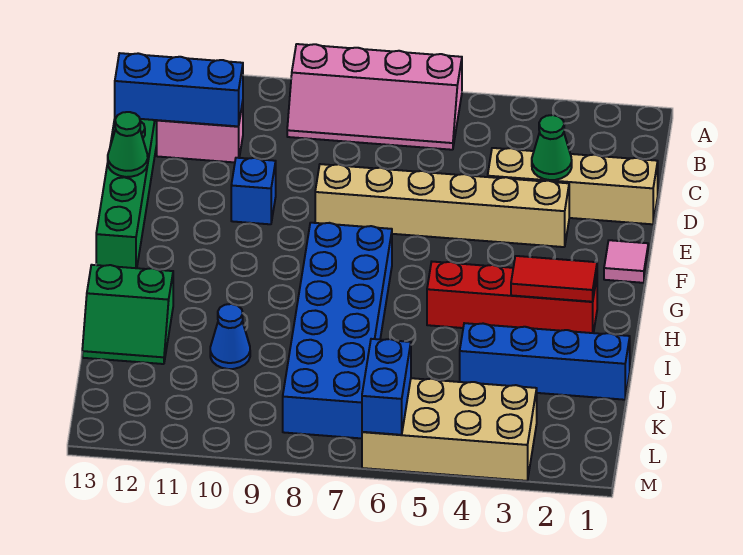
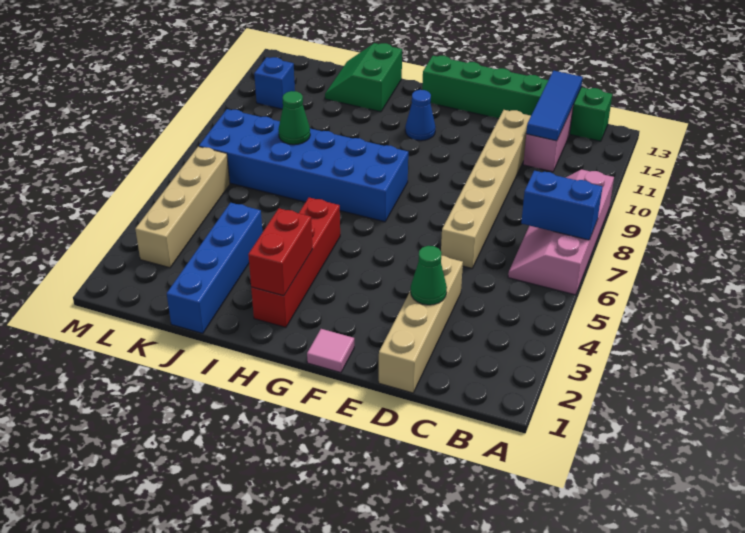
blue brick C11:C13 level 2 -> blue tile C11:C13 level 2
tan brick E3:E8 level 1 -> tan brick D6:D11 level 1
blue brick E10 level 1 -> blue brick L11 level 1
green cone E13 level 2 -> green cone J8 level 2
red tile H2:H3 level 2 -> red brick H2:H3 level 2
blue cone J10 level 1 -> blue cone G11 level 1
tan brick L3:M6 level 1 -> tan brick L3:L6 level 1
blue brick L6:M6 level 2 -> blue brick A7:B7 level 2

